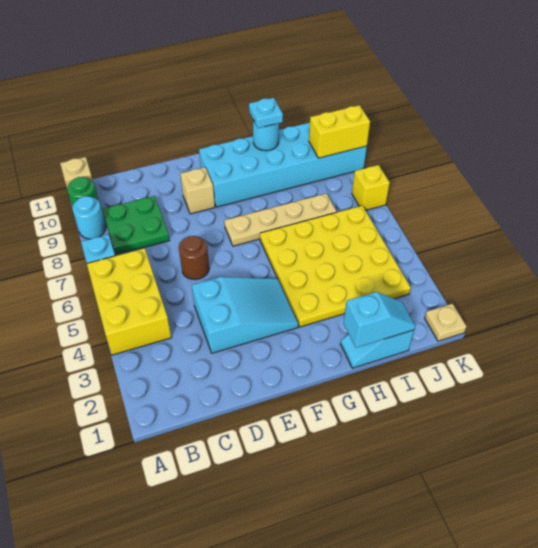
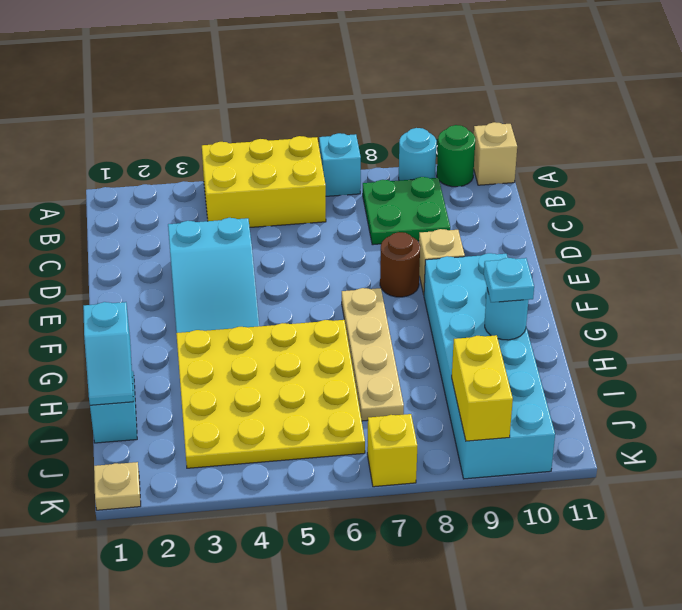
brown round brick D6 level 1 -> brown round brick E8 level 1

